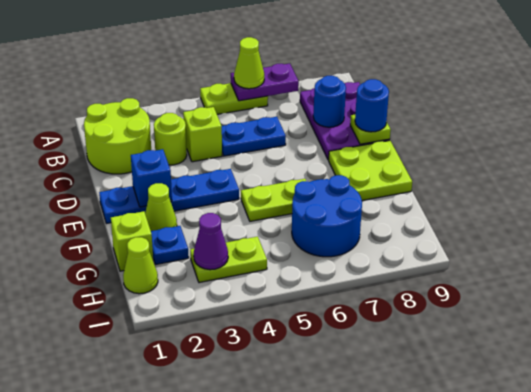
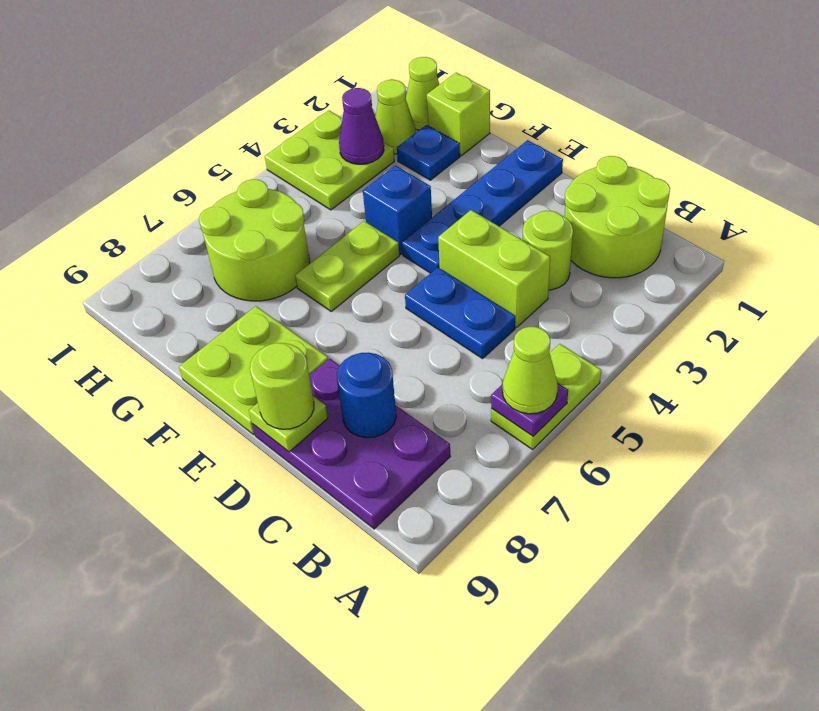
purple plate A6:A7 level 2 -> purple plate A6 level 2
lime brick C4 level 1 -> lime brick C4:D4 level 1
blue plate C5:C6 level 1 -> blue plate C5:D5 level 1
blue round brick D9 level 3 -> lime round brick D9 level 3
blue brick E2 level 2 -> blue brick F4 level 1
lime cone F2 level 1 -> lime cone H2 level 1
blue round brick G6:H7 level 1 -> lime round brick G6:H7 level 1
lime plate H3:H4 level 1 -> lime plate H3:I4 level 1

